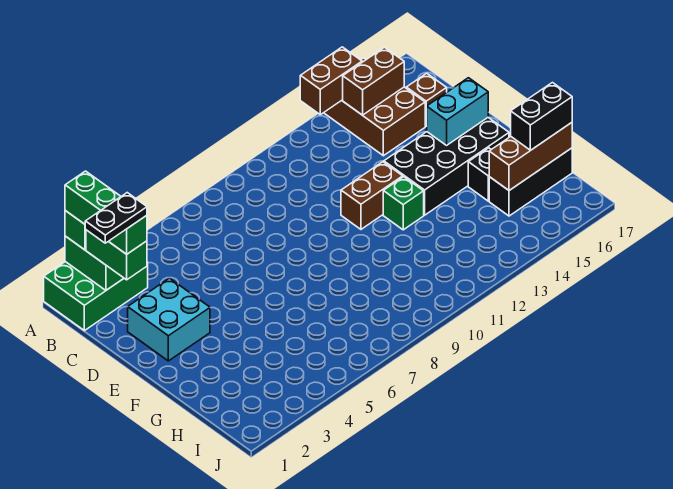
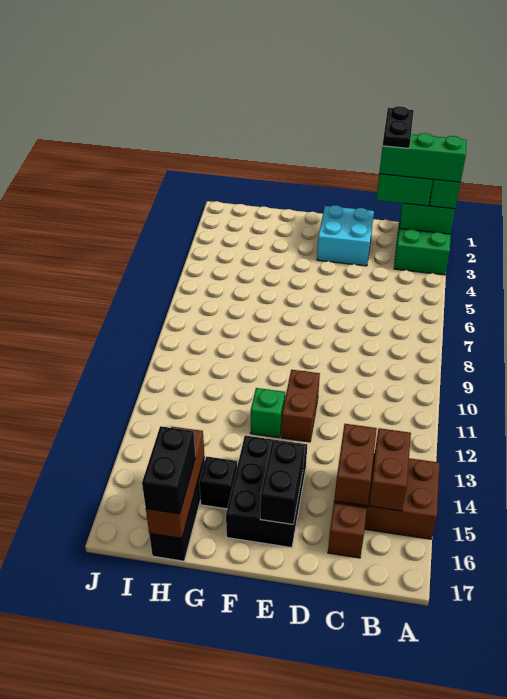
brown brick A13:A14 level 2 -> brown brick C14:C15 level 2
black brick E13:F16 level 1 -> black brick E14:F16 level 1
cyan brick E15:E16 level 2 -> black brick E15:E16 level 2

